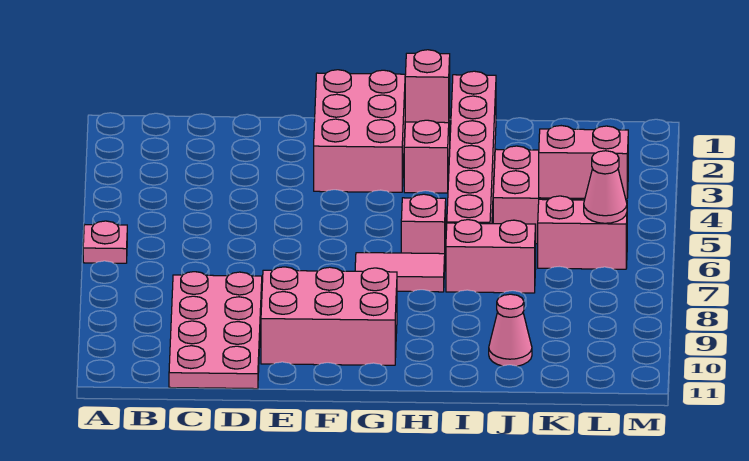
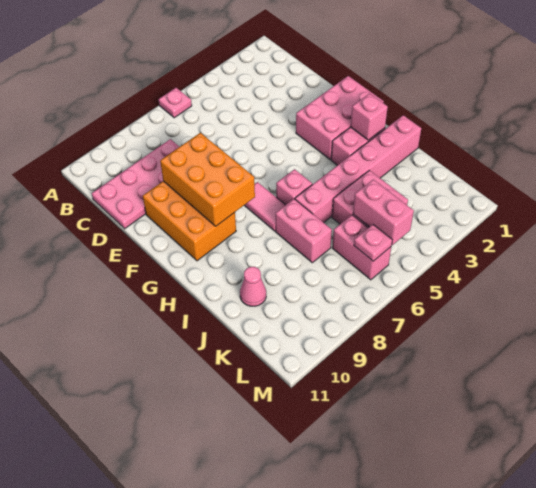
none -> orange brick E8:G9 level 2
pink brick E9:G10 level 1 -> orange brick E9:G10 level 1
pink cone L6 level 2 -> pink plate L6 level 2

